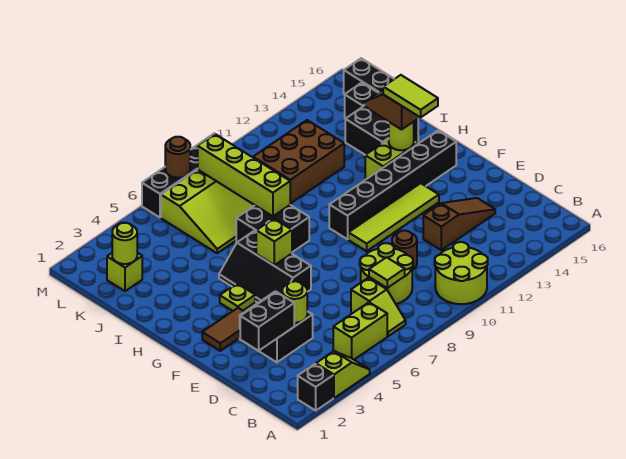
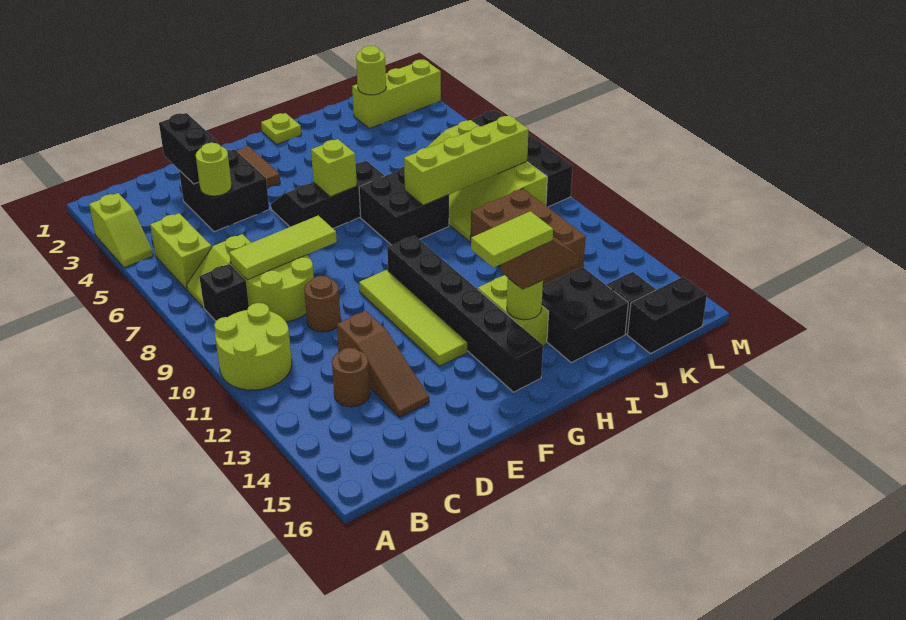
black brick A2 level 1 -> black brick B8 level 1
lime tile C8 level 2 -> lime tile C8:E8 level 2
lime plate G4 level 1 -> lime plate H1 level 1
lime brick K2 level 1 -> lime brick K2:M2 level 1
brown round brick M7 level 2 -> brown round brick C13 level 1

